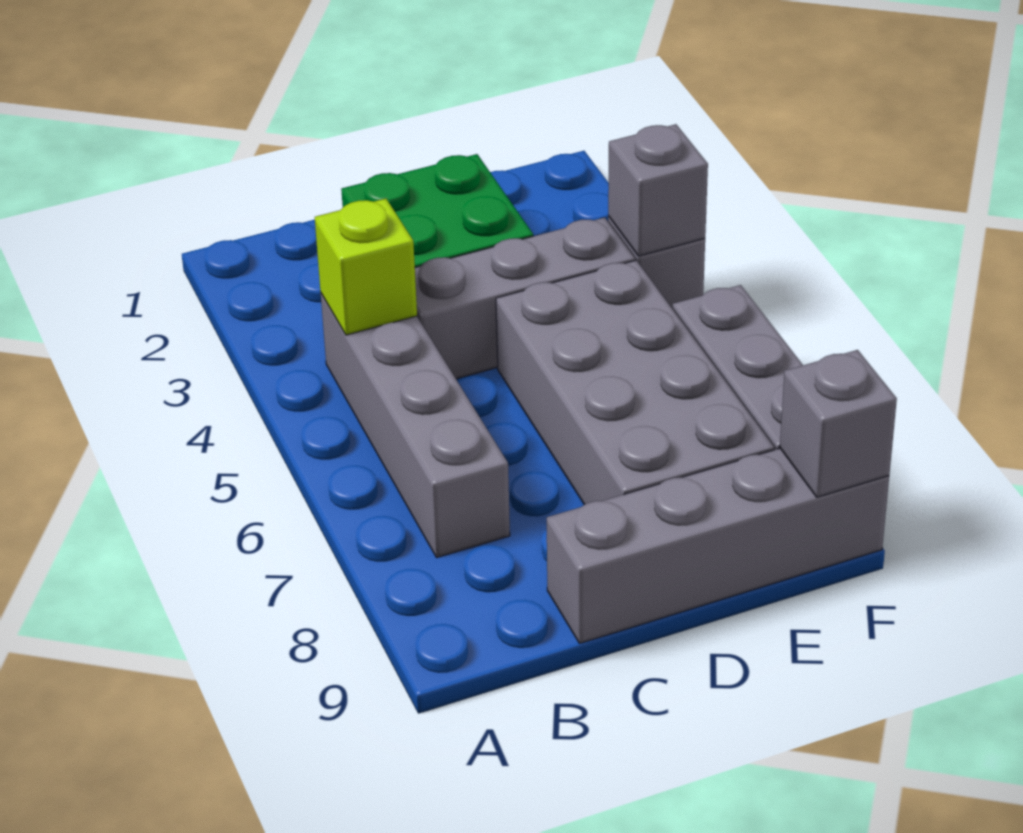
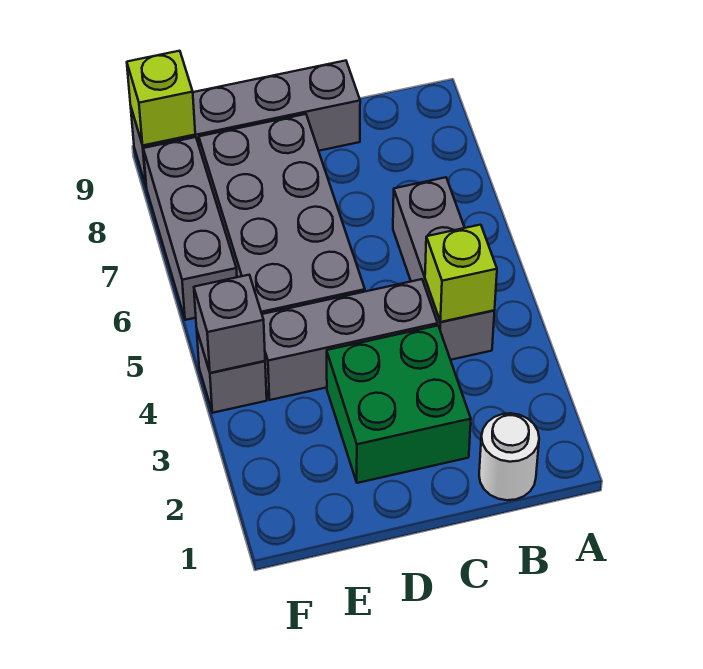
none -> white round brick B1 level 1
grey brick B4:B7 level 1 -> grey brick B4:B6 level 1
grey brick F9 level 2 -> lime brick F9 level 2

